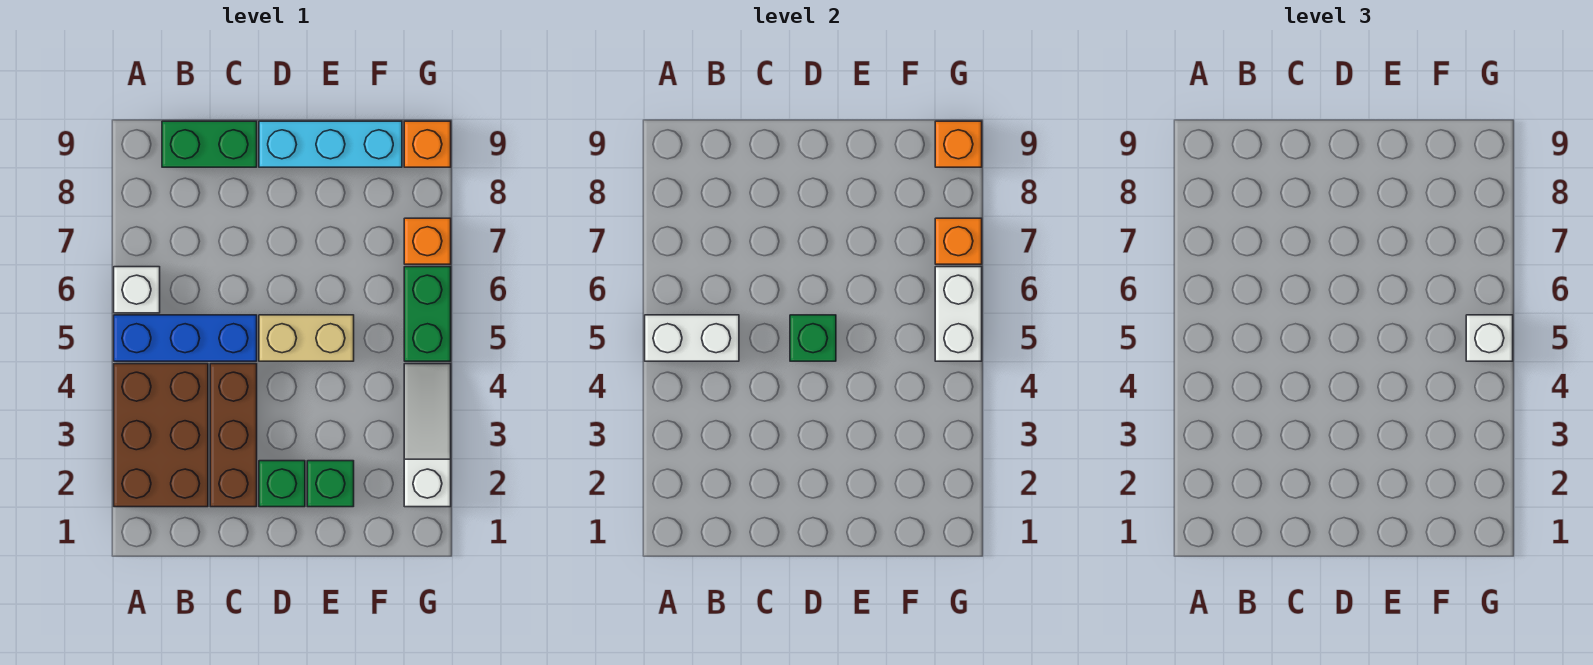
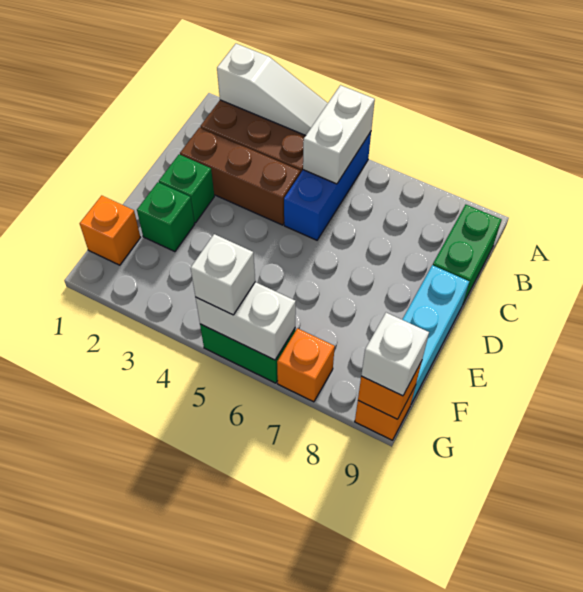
white brick A6 level 1 -> white brick G9 level 3
tan brick D5:E5 level 1 -> none
green brick D5 level 2 -> none
white slope G2:G4 level 1 top 2 -> white slope A2:A4 level 2 top 2
orange brick G7 level 2 -> orange brick F1 level 1

